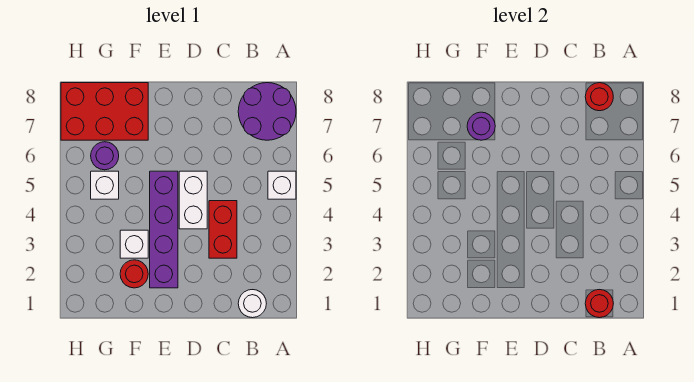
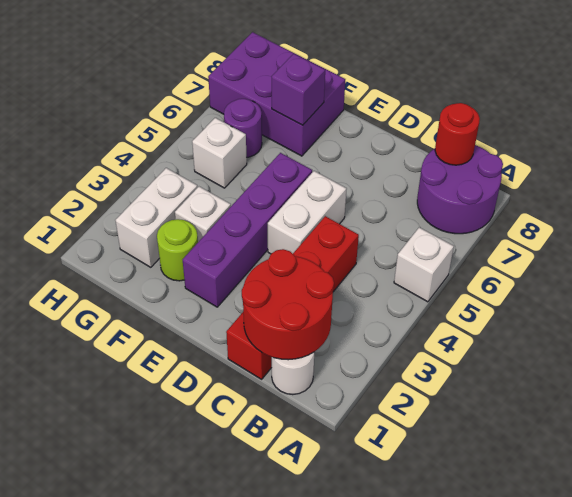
red round brick B1 level 2 -> red round brick B1:C2 level 2
red brick C3:C4 level 1 -> red brick C1:C4 level 1
red round brick F2 level 1 -> lime round brick F2 level 1
red brick F7:H8 level 1 -> purple brick F7:H8 level 1
purple round brick F7 level 2 -> purple brick F7 level 2
none -> white brick G2:G3 level 1

